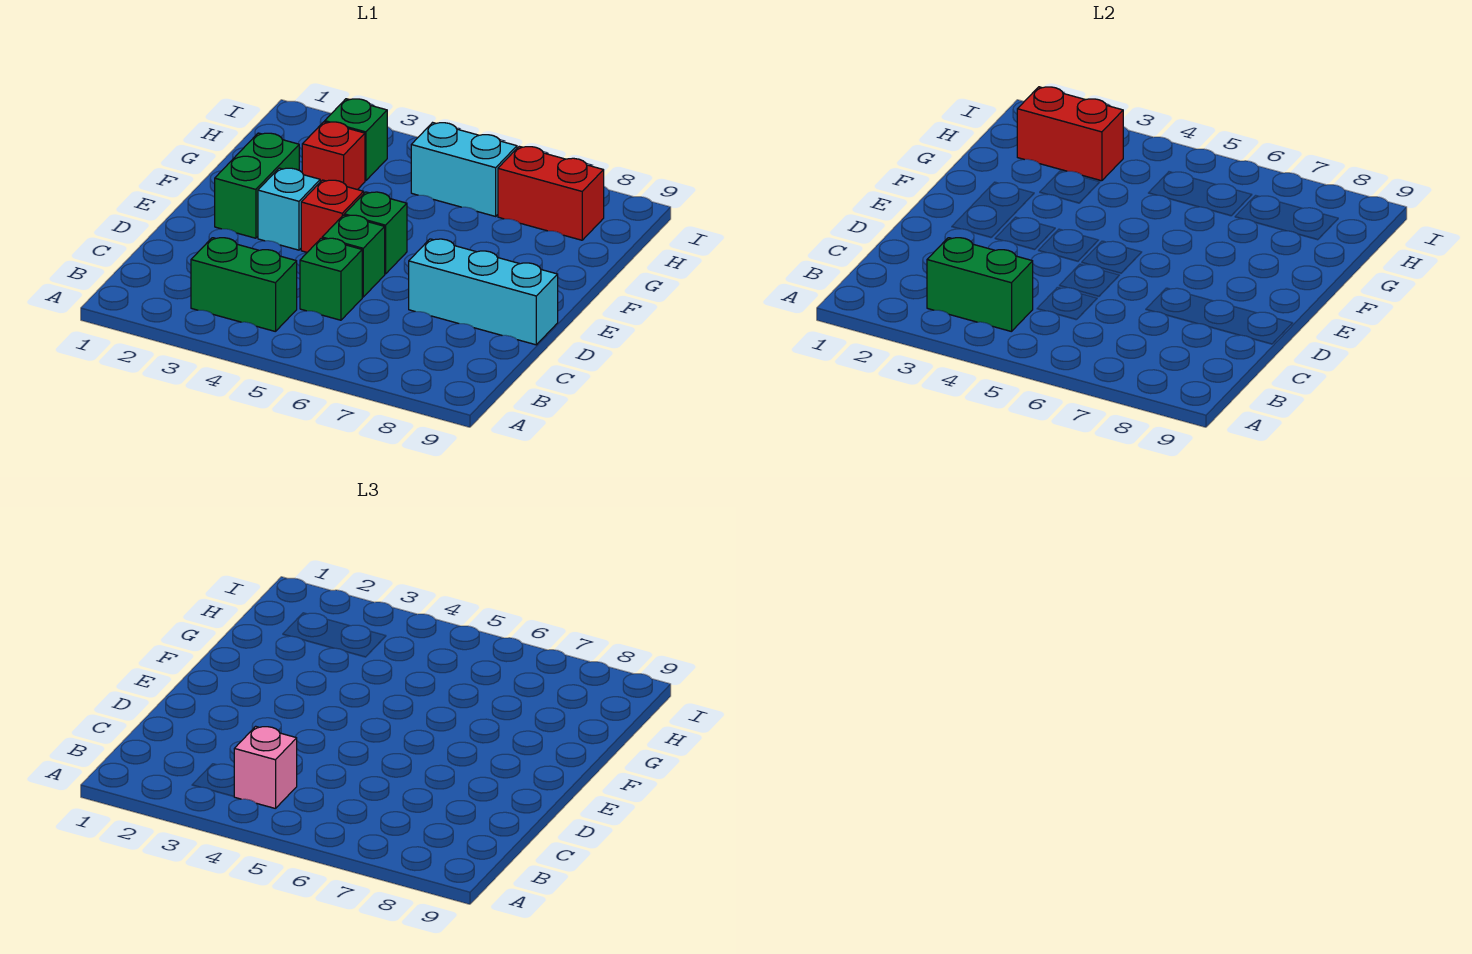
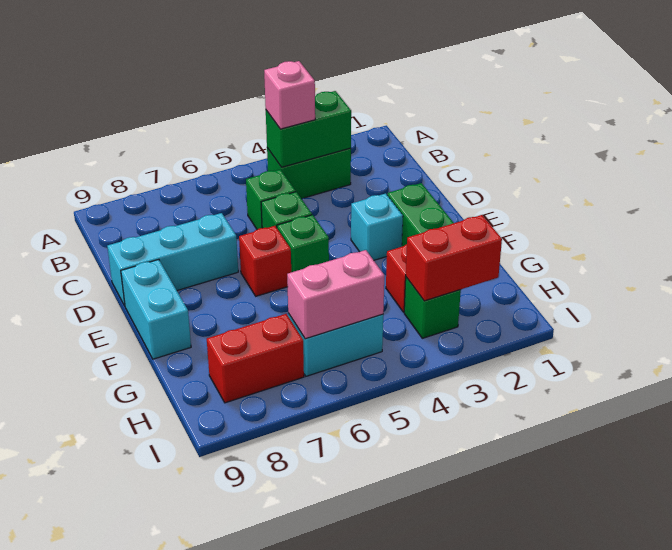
red brick E4 level 1 -> red brick E6 level 1
none -> cyan brick E9:F9 level 1
none -> pink brick H5:H6 level 2

